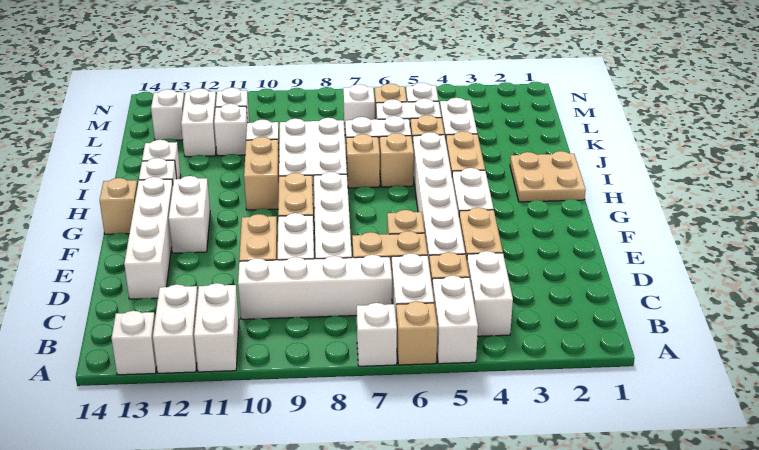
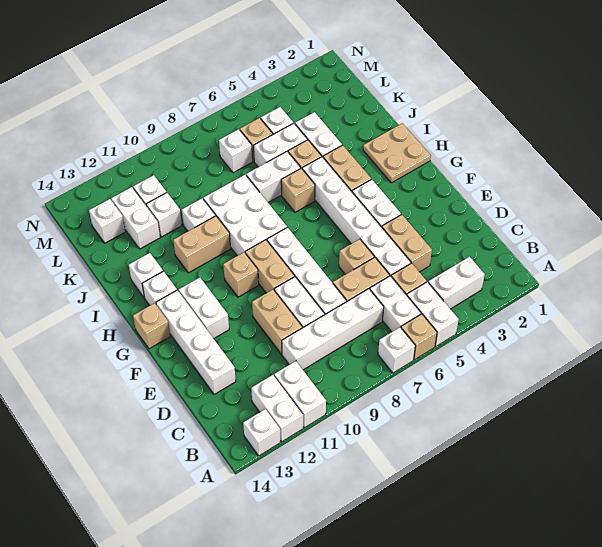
white brick B4:C4 level 1 -> white brick B3:B4 level 1
tan brick H10:I10 level 1 -> tan brick I10:I11 level 1
tan brick I7 level 1 -> tan brick G10 level 1

